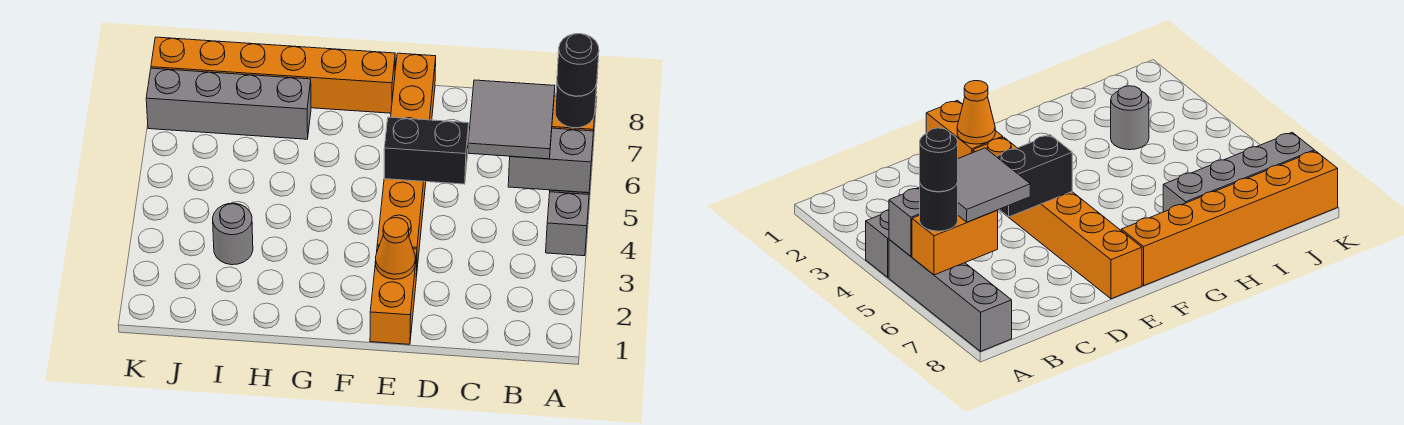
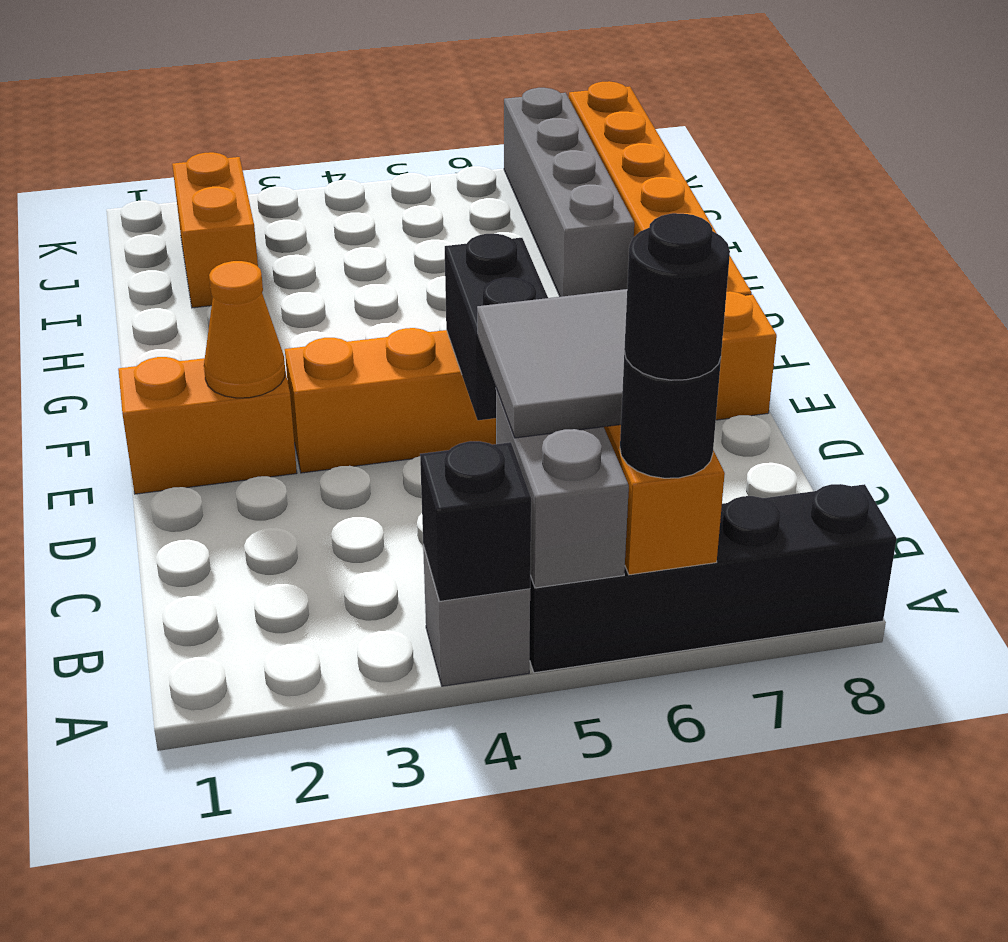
none -> black brick A4 level 2
grey brick A5:A8 level 1 -> black brick A5:A8 level 1
none -> orange brick I2:J2 level 1
grey round brick I3 level 1 -> none

